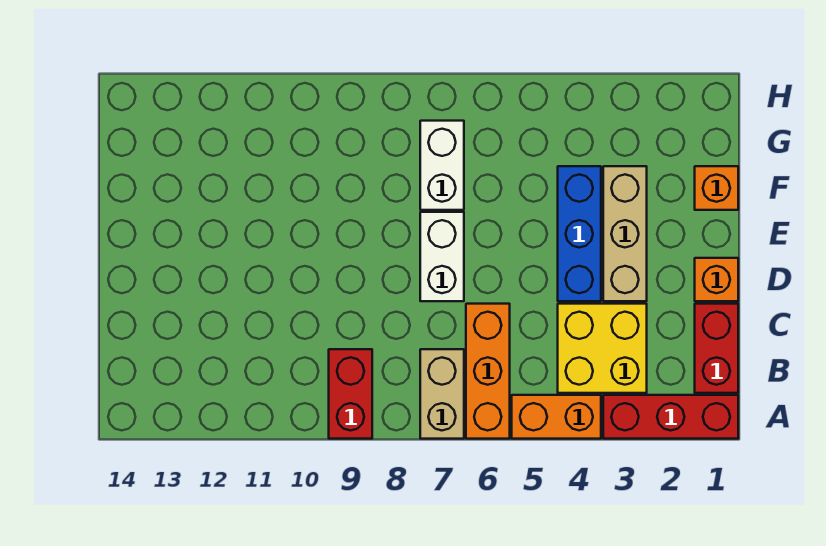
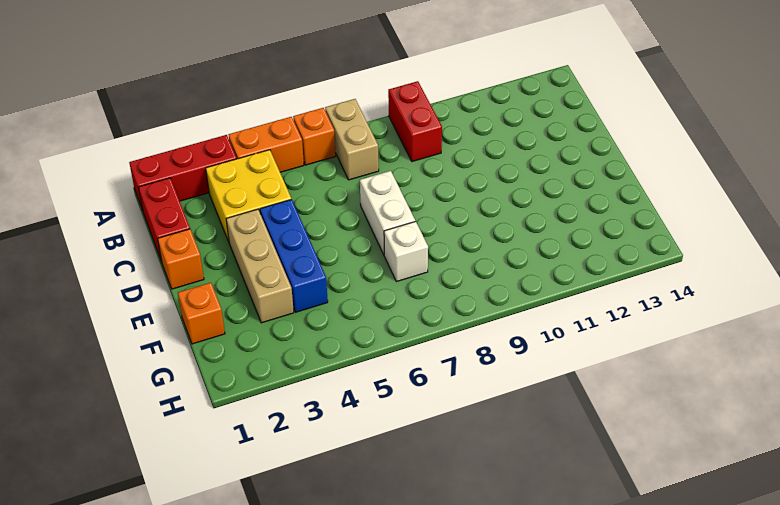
orange brick A6:C6 level 1 -> orange brick A6 level 1
white brick F7:G7 level 1 -> white brick F7 level 1

